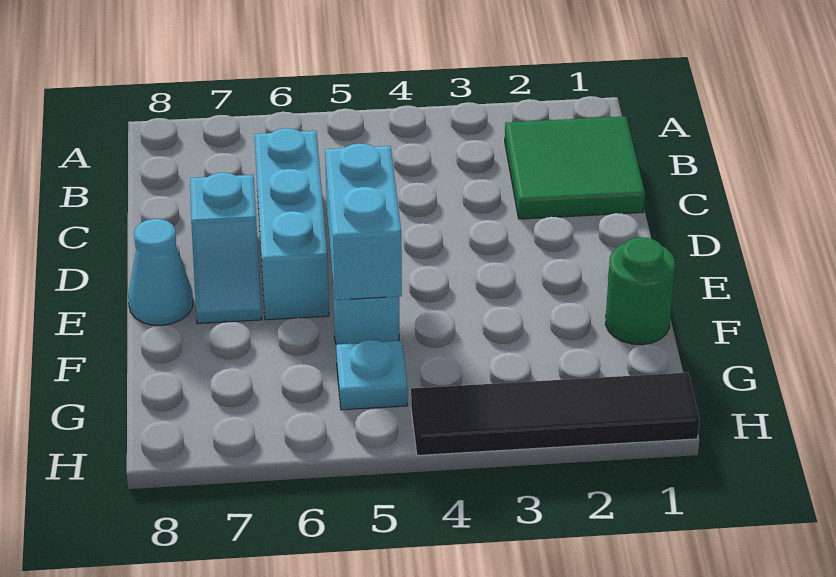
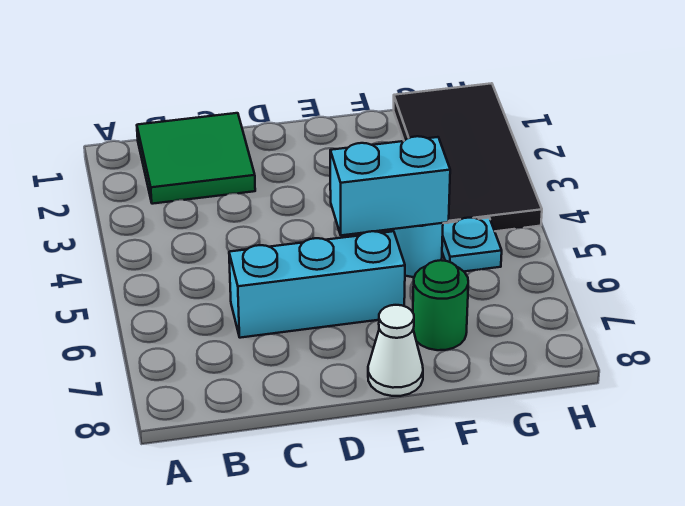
cyan slope D7:E7 level 1 top D -> none
cyan cone E8 level 1 -> white cone E8 level 1
green round brick F1 level 1 -> green round brick F7 level 1
black tile H1:H4 level 1 -> black tile G1:H4 level 1

